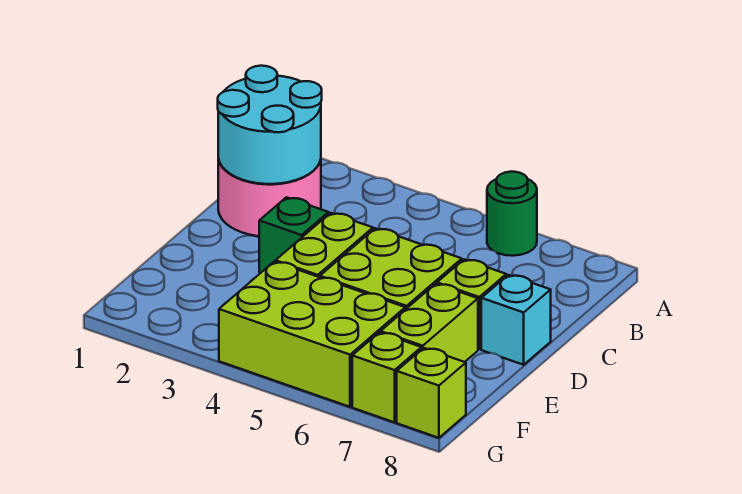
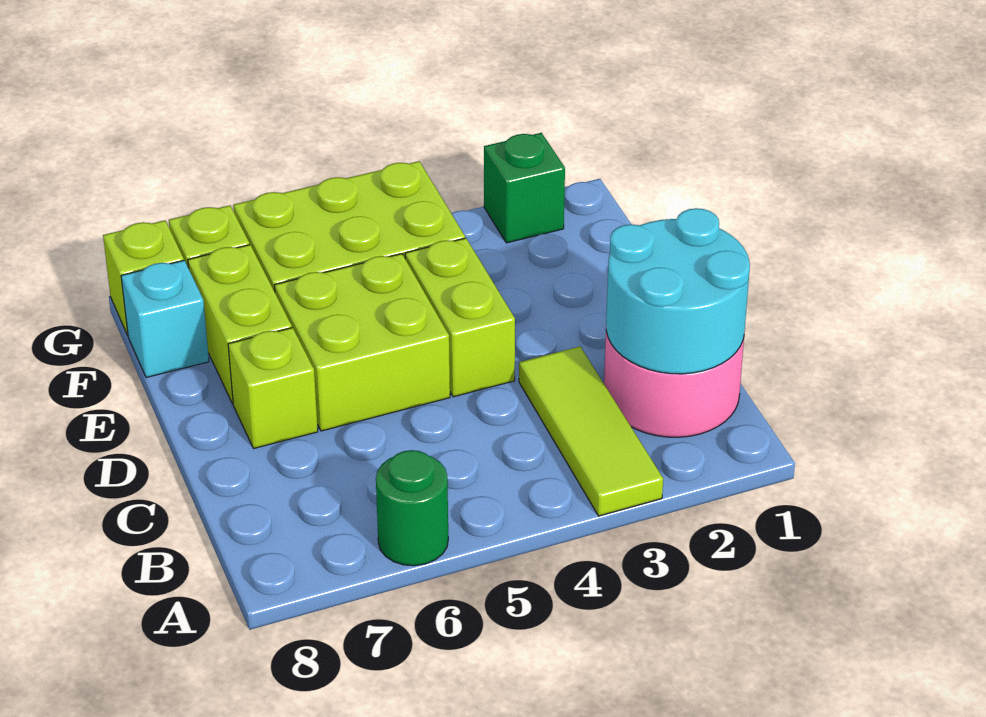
none -> lime tile A3:C3 level 1
green brick D3 level 1 -> green brick G2 level 1
cyan brick D8 level 1 -> cyan brick F8 level 1

